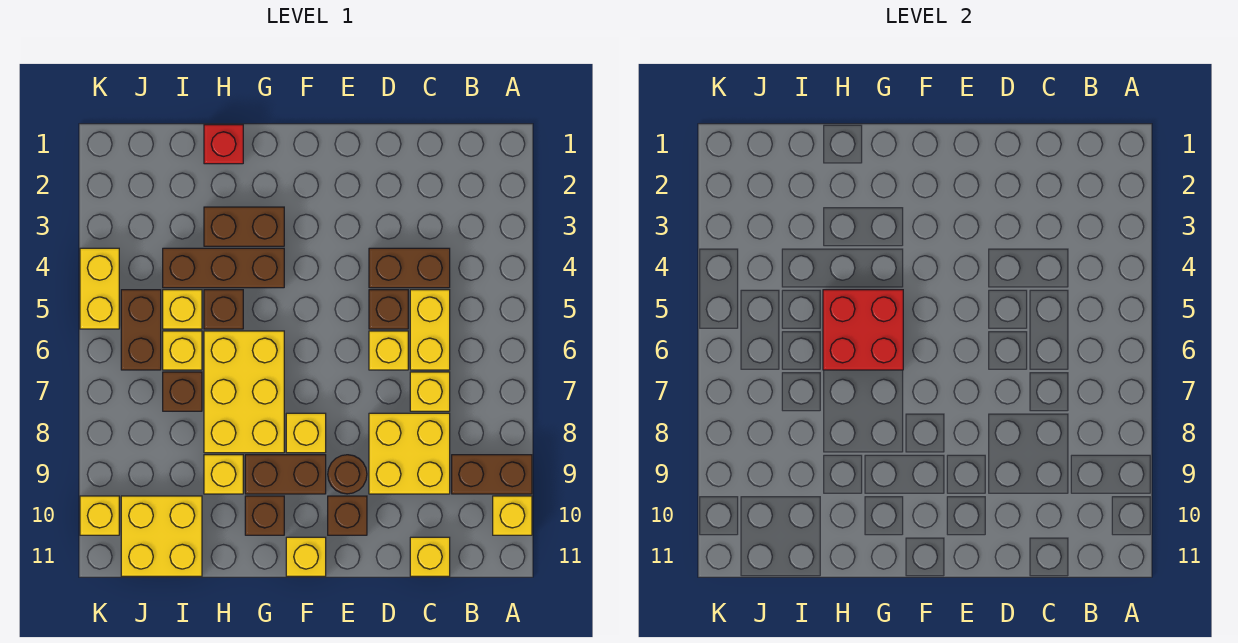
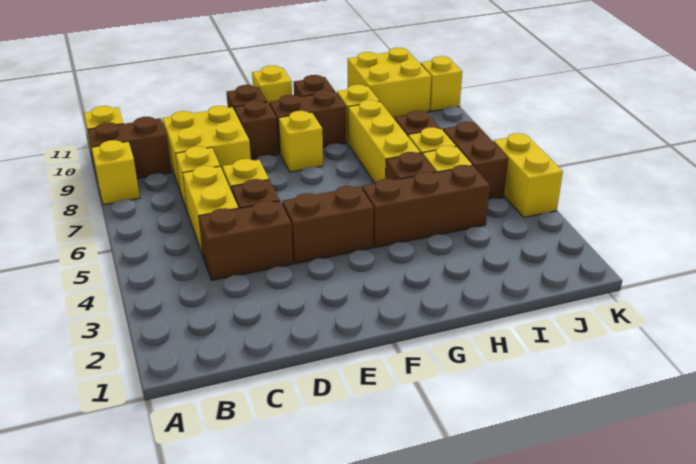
yellow brick C11 level 1 -> yellow brick A8 level 1
brown round brick E9 level 1 -> brown brick E9 level 1
brown brick G3:H3 level 1 -> brown brick E4:F4 level 1
red brick G5:H6 level 2 -> none
yellow brick G6:H8 level 1 -> yellow brick H6:H8 level 1
red brick H1 level 1 -> none

